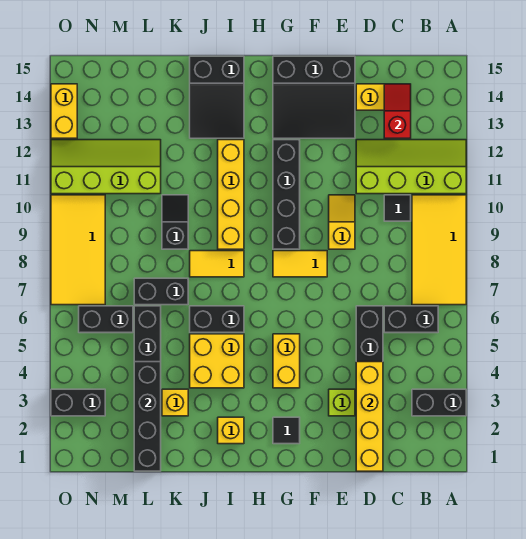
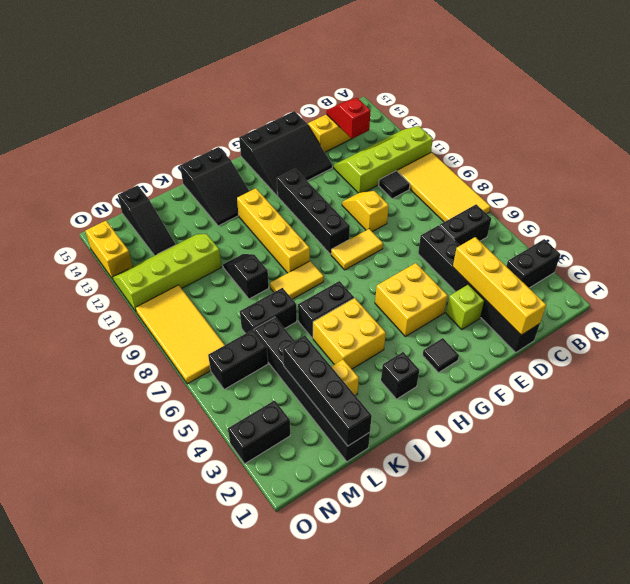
yellow brick G4:G5 level 1 -> yellow brick F4:G5 level 1
yellow brick I2 level 1 -> black brick I2 level 1
none -> black slope M13:M15 level 1 top 15

